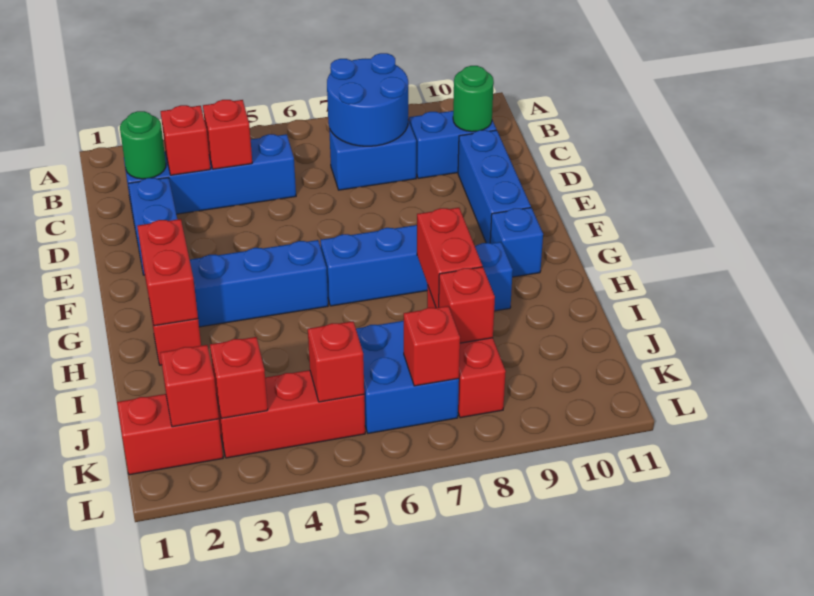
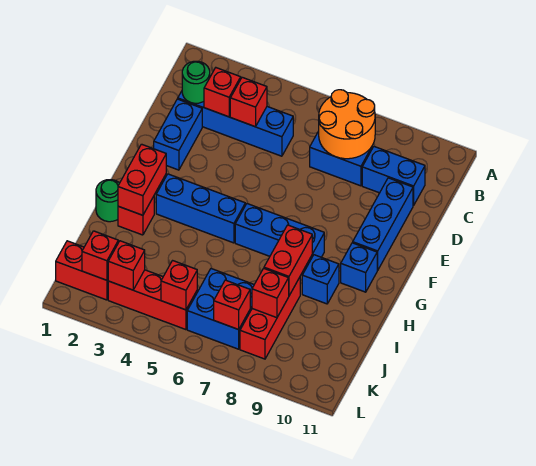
blue round brick B7:C8 level 2 -> orange round brick B7:C8 level 2
green round brick C10 level 2 -> green round brick H1 level 1

